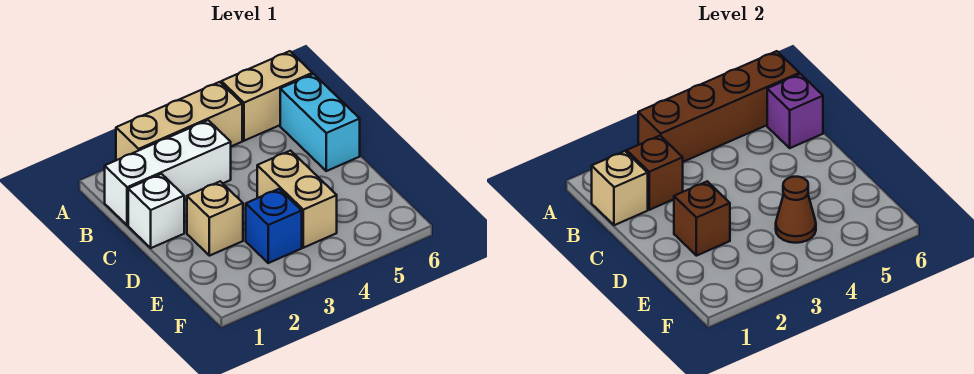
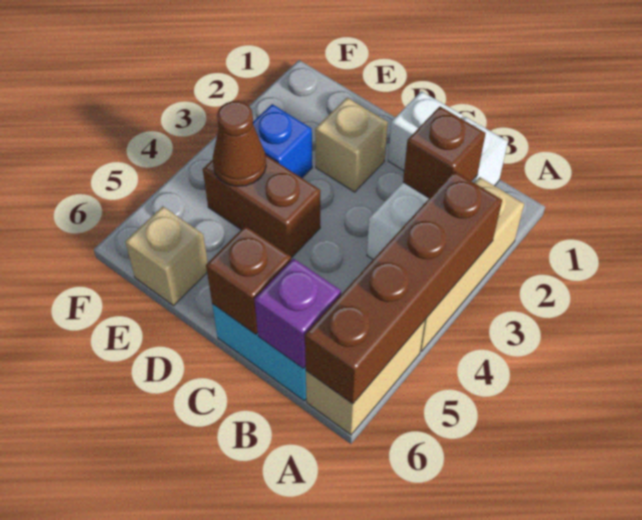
tan brick B1 level 2 -> tan brick E6 level 1
brown brick D2 level 2 -> brown brick C6 level 2
tan brick D4:E4 level 1 -> brown brick D4:E4 level 1

